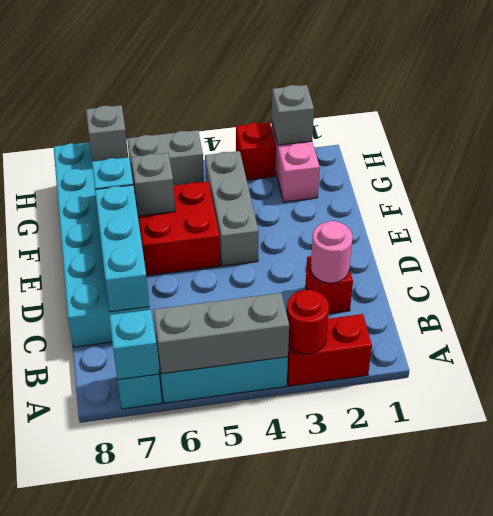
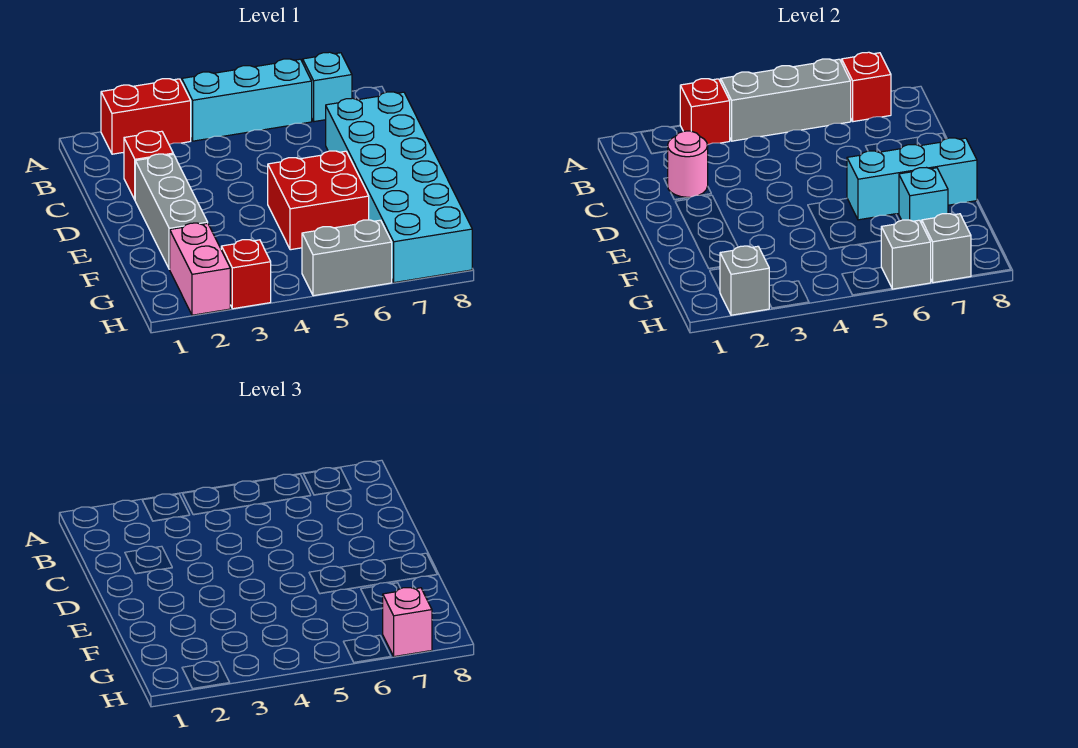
red round brick A3 level 2 -> red brick A3 level 2
cyan brick A7 level 2 -> red brick A7 level 2
cyan brick C7:E7 level 2 -> cyan brick E6:E8 level 2
grey brick E4:G4 level 1 -> grey brick D2:F2 level 1
grey brick F6 level 2 -> grey brick H6 level 2
none -> pink brick H7 level 3

